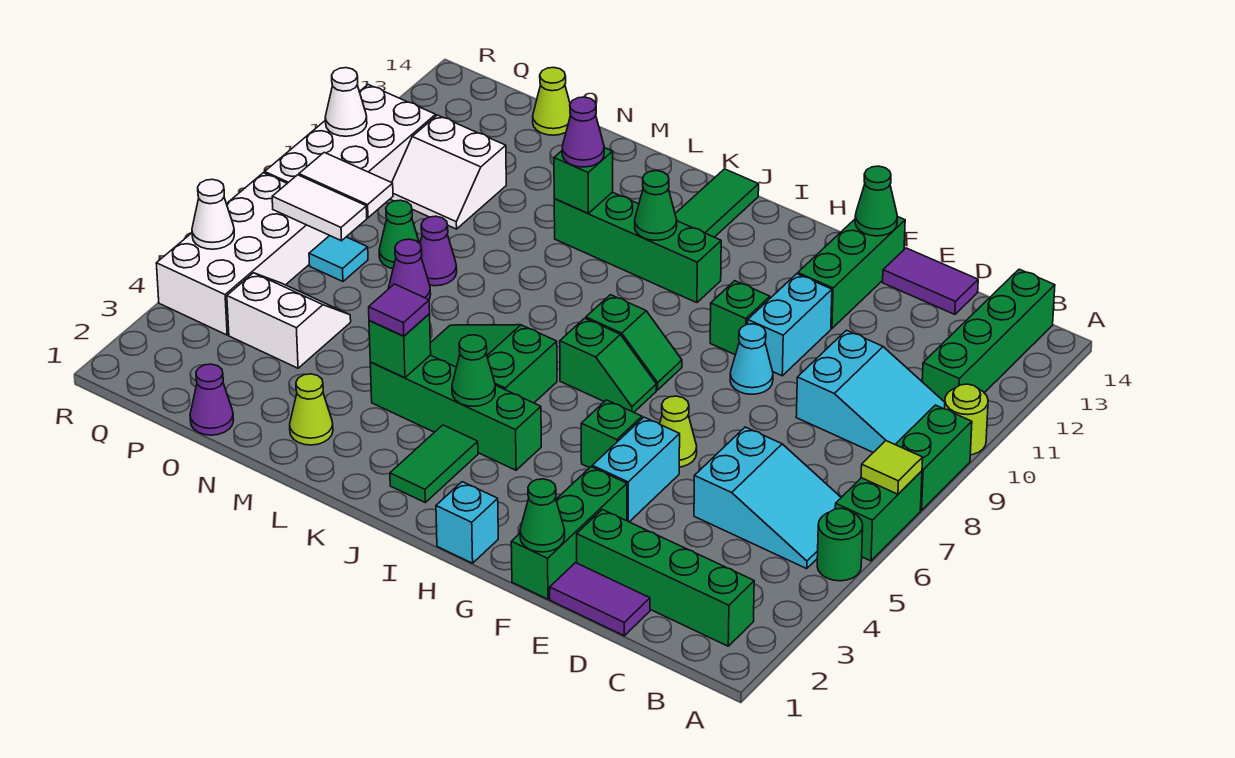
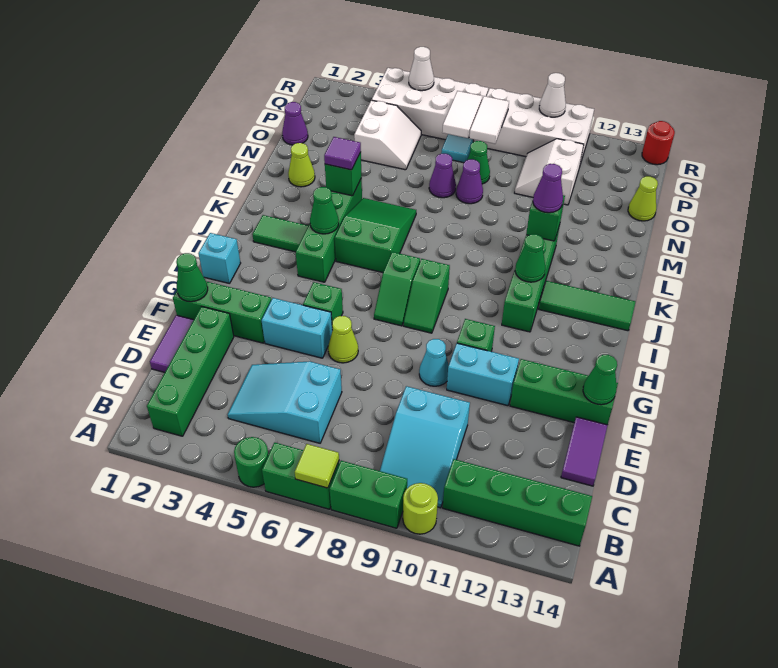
cyan slope B5:D6 level 1 top D -> cyan slope C4:D6 level 1 top 6
none -> red round brick R14 level 1

